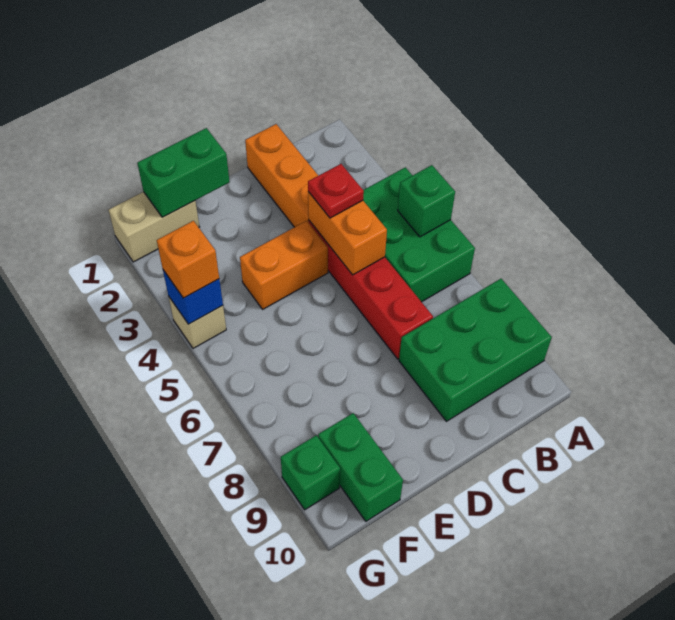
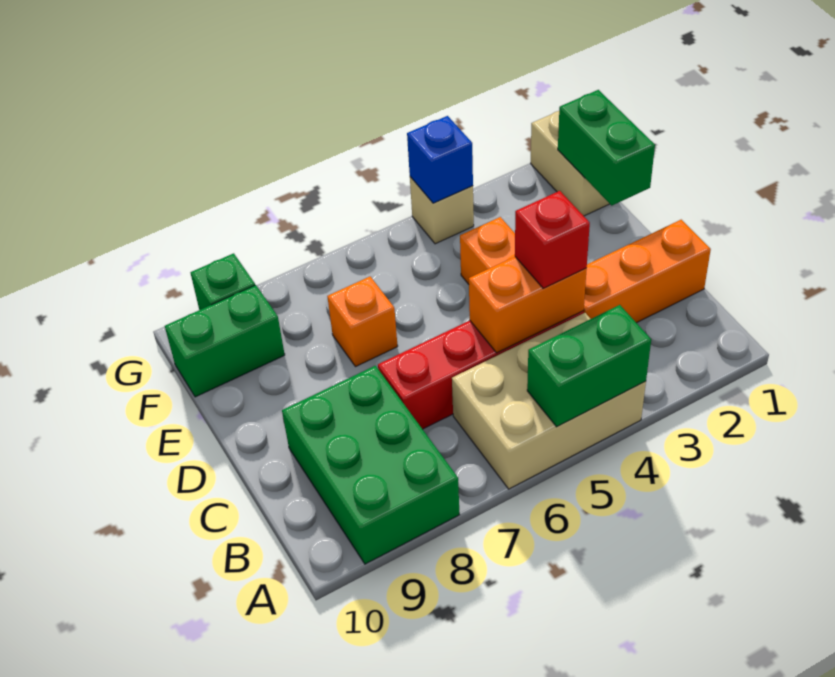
green brick A4:B6 level 1 -> tan brick A4:B6 level 1
green brick A5 level 2 -> green brick A4:A5 level 2
red plate C4 level 3 -> red brick C4 level 3
orange brick G4 level 3 -> orange brick E7 level 1

